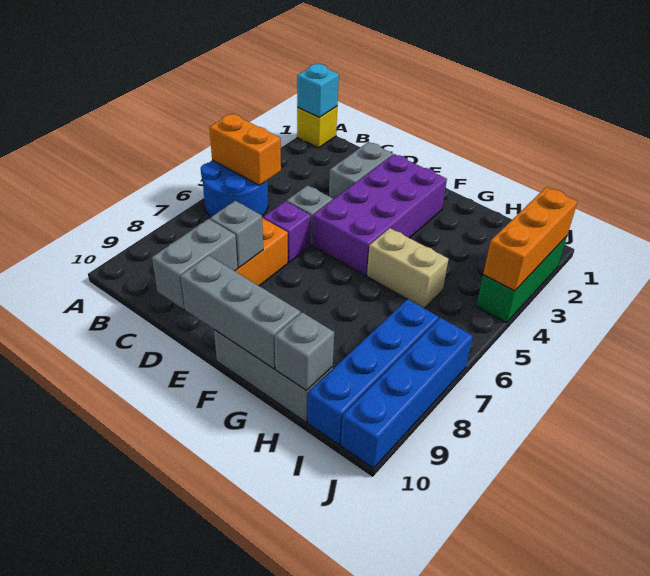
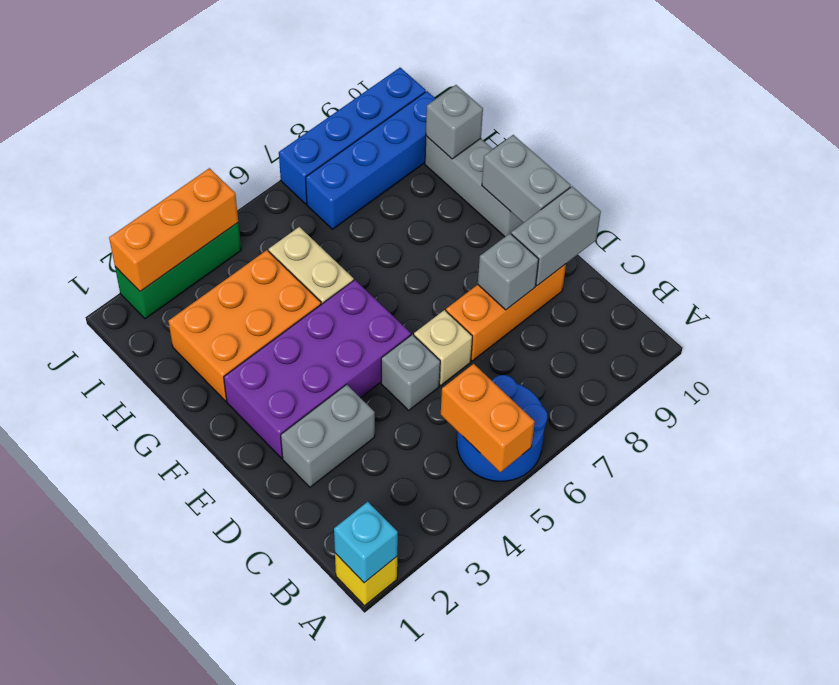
purple brick D6 level 1 -> tan brick D6 level 1
grey brick E10:G10 level 2 -> grey brick E10:F10 level 2
none -> orange brick G2:H4 level 1

